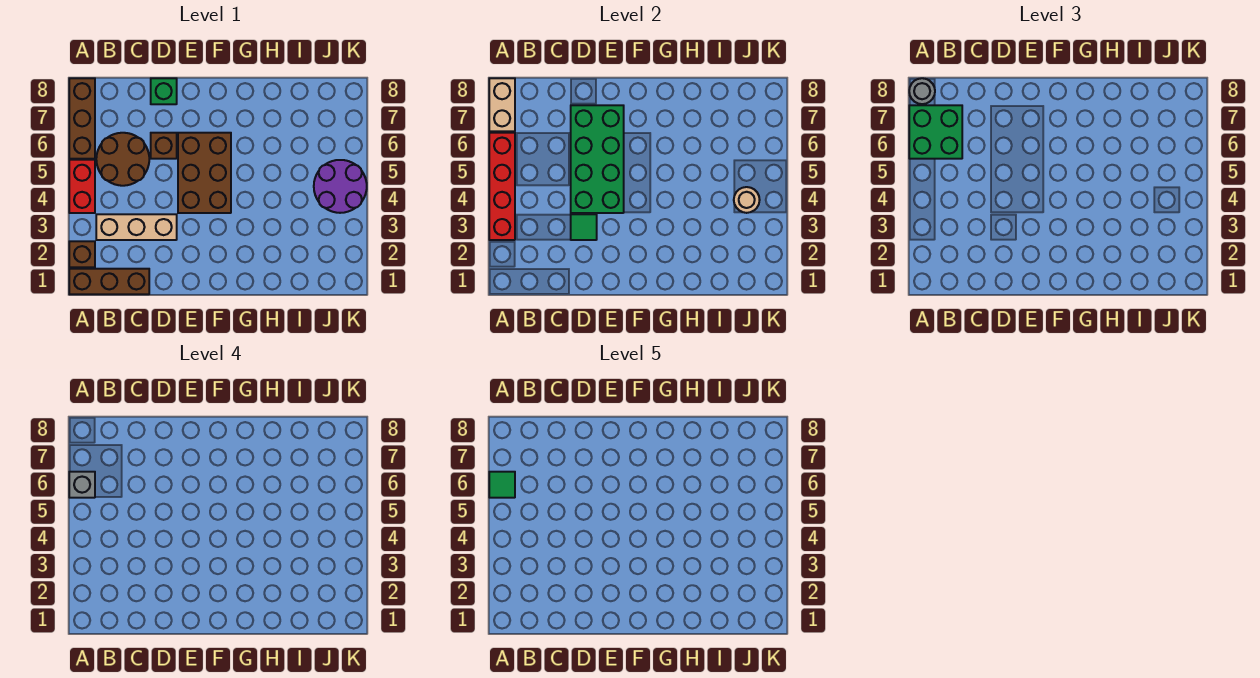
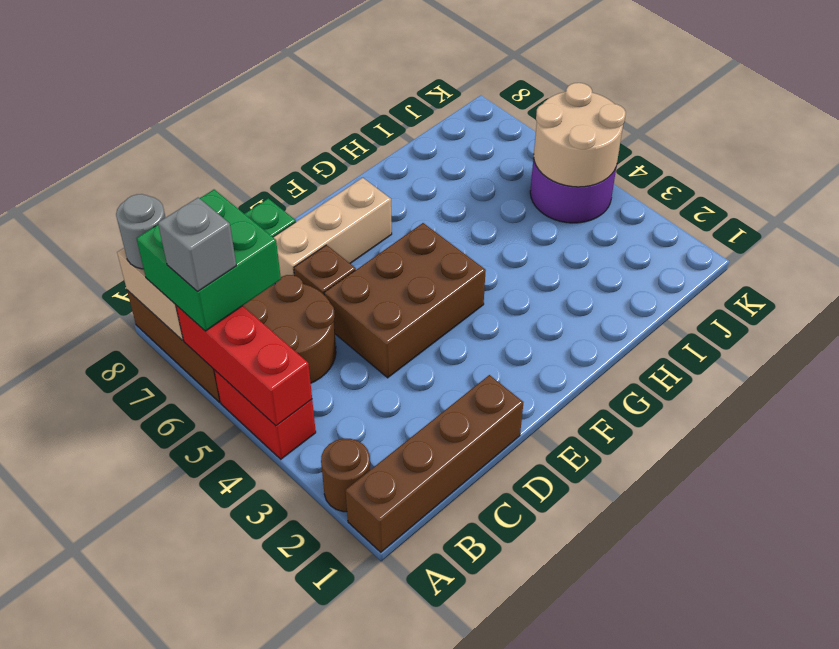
brown brick A1:C1 level 1 -> brown brick A1:D1 level 1
brown brick A2 level 1 -> brown round brick A2 level 1
red brick A3:A6 level 2 -> red brick A4:A6 level 2
green tile A6 level 5 -> none
tan brick B3:D3 level 1 -> tan brick D7:F7 level 1
green tile D3 level 2 -> none
green brick D4:E7 level 2 -> none
brown brick E4:F6 level 1 -> brown brick D4:F5 level 1
tan round brick J4 level 2 -> tan round brick J4:K5 level 2

